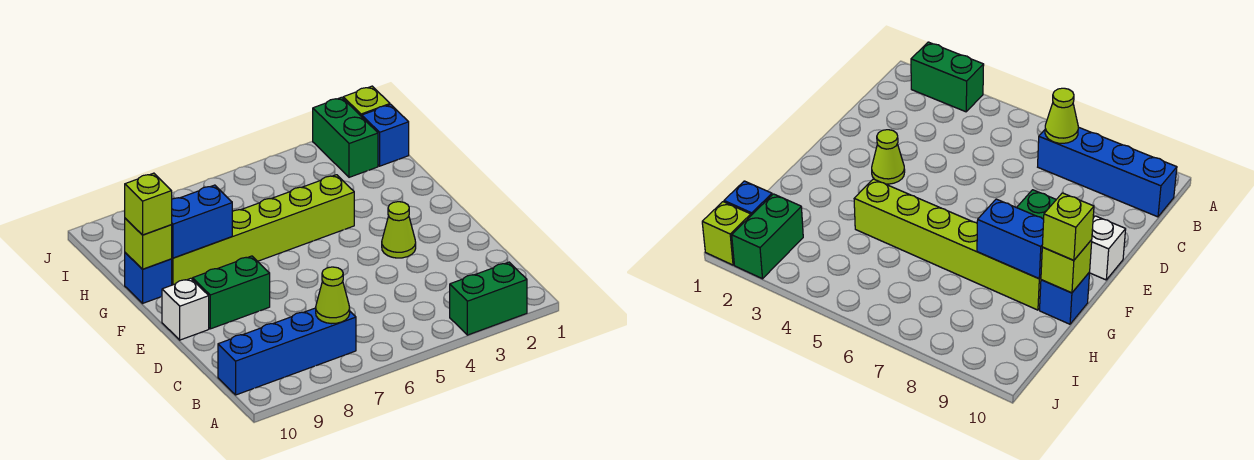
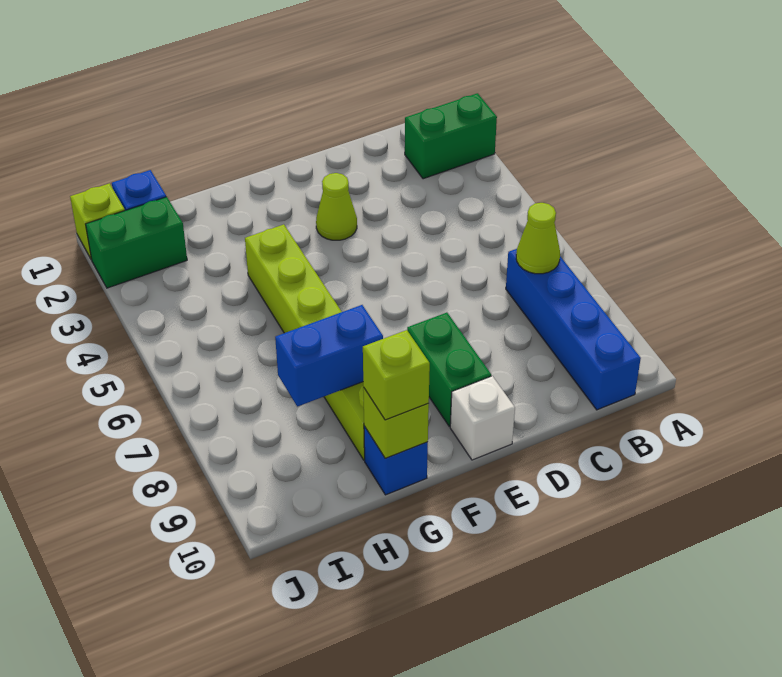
green brick A2:A3 level 1 -> green brick A2:B2 level 1
blue brick G8:G9 level 2 -> blue brick G8:H8 level 2

